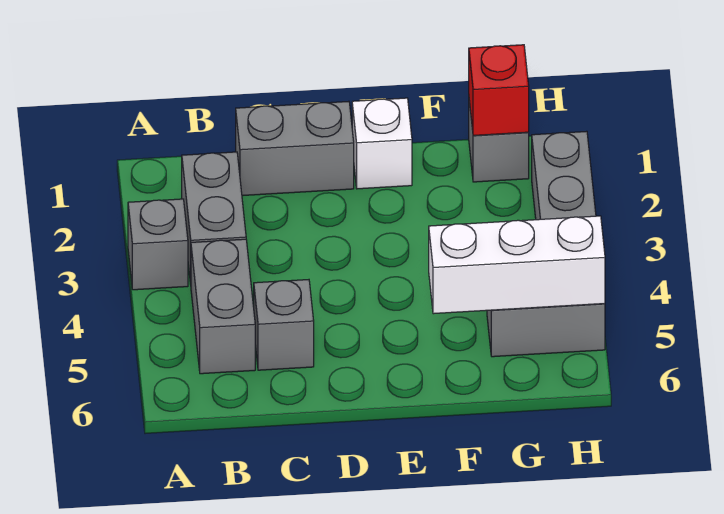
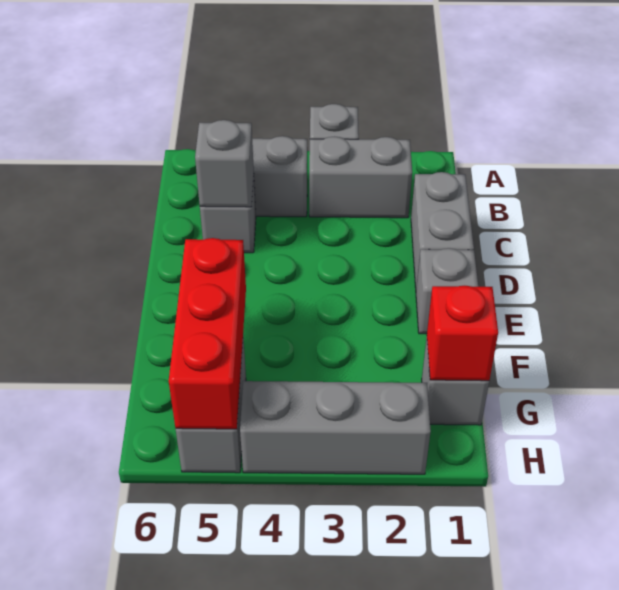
none -> grey brick C5 level 2
white brick E1 level 1 -> grey brick E1 level 1
white brick F5:H5 level 2 -> red brick F5:H5 level 2

